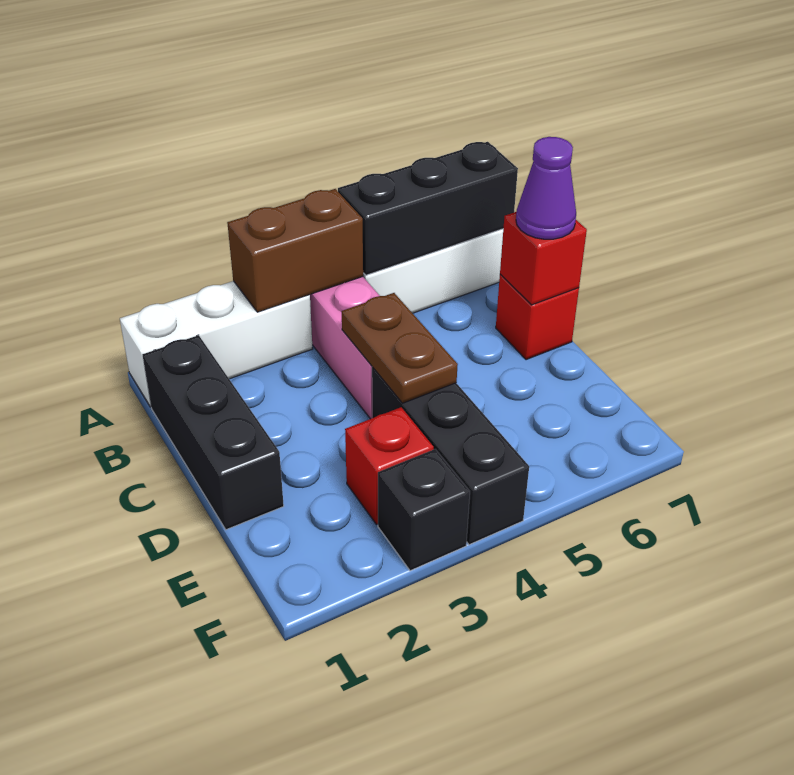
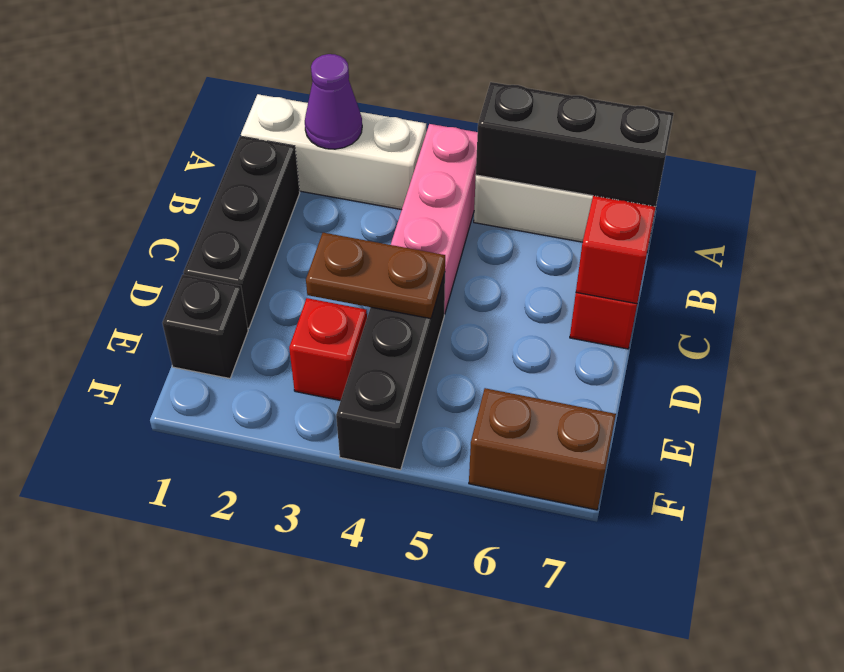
brown brick A3:A4 level 2 -> brown brick F6:F7 level 1
brown plate C4:D4 level 2 -> brown plate D3:D4 level 2
purple cone C7 level 3 -> purple cone A2 level 2
black brick F3 level 1 -> black brick E1 level 1

